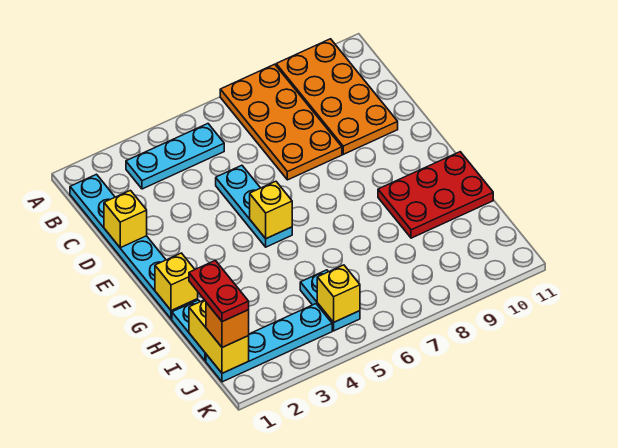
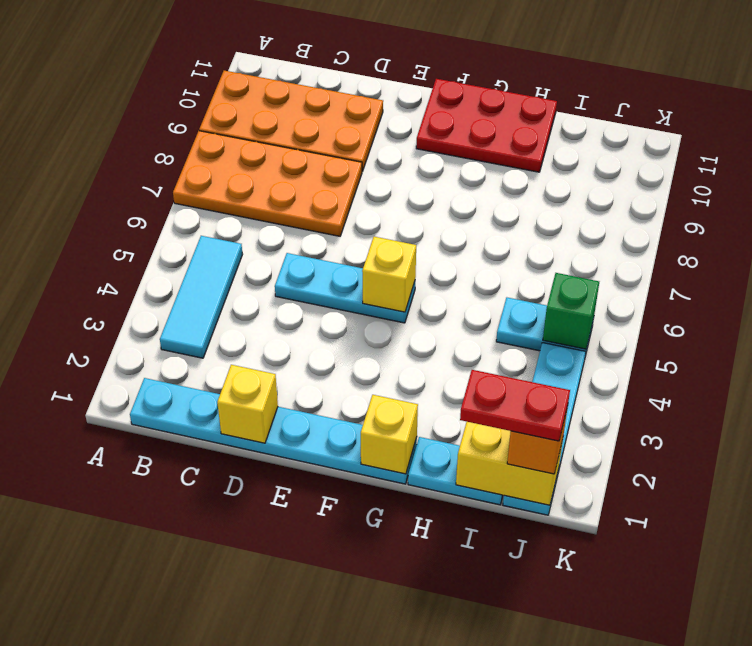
cyan plate B3:B5 level 1 -> cyan tile B3:B5 level 1
red plate G9:H11 level 1 -> red plate F10:H11 level 1
yellow brick J5 level 2 -> green brick J5 level 2

